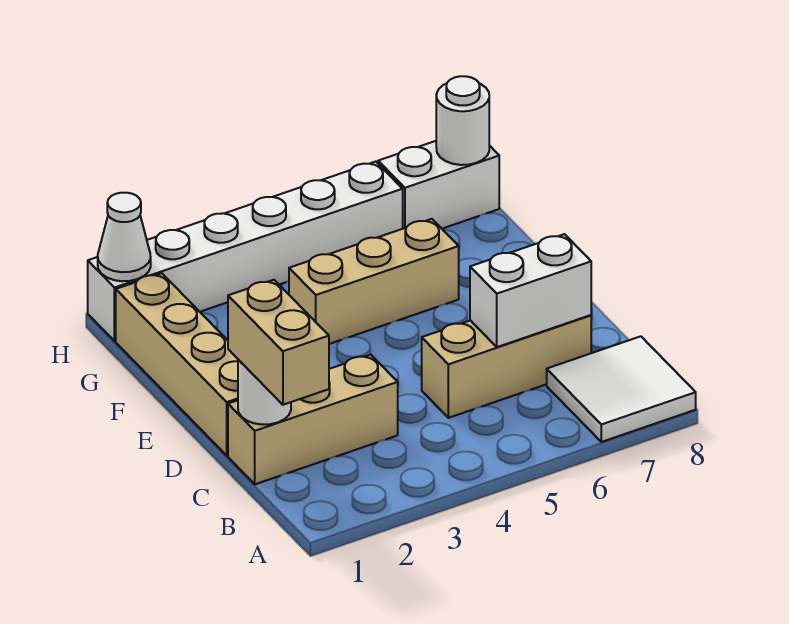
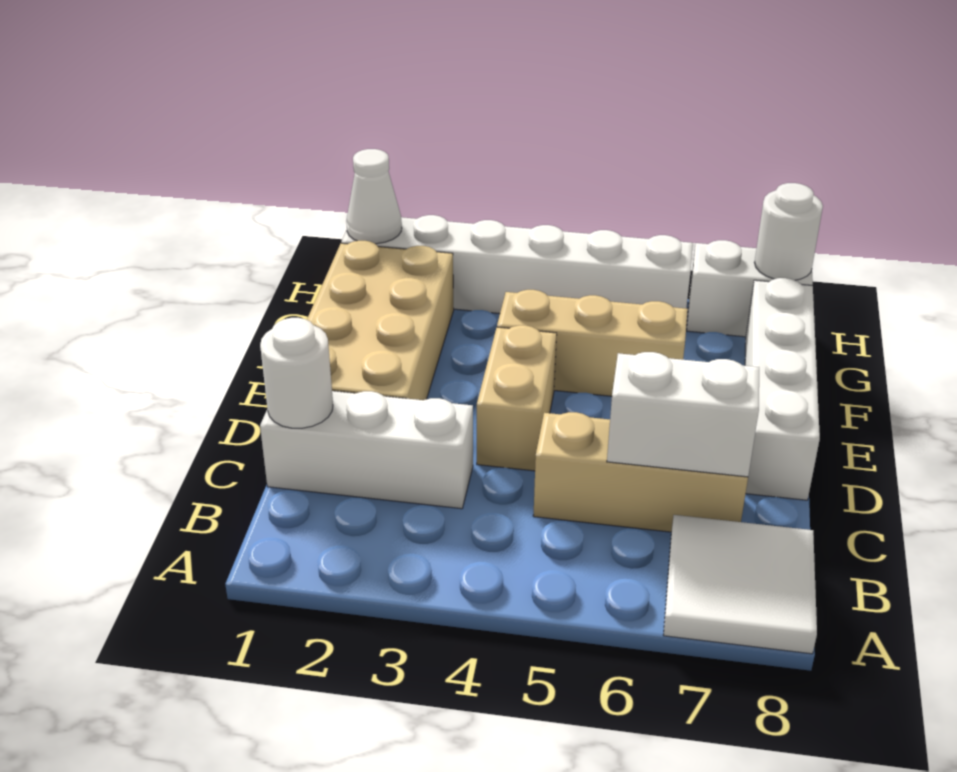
tan brick B1:C1 level 3 -> tan brick D4:E4 level 1
tan brick C1:C3 level 1 -> white brick C1:C3 level 1
tan brick D1:G1 level 1 -> tan brick D1:G2 level 1
none -> white brick D8:G8 level 1

